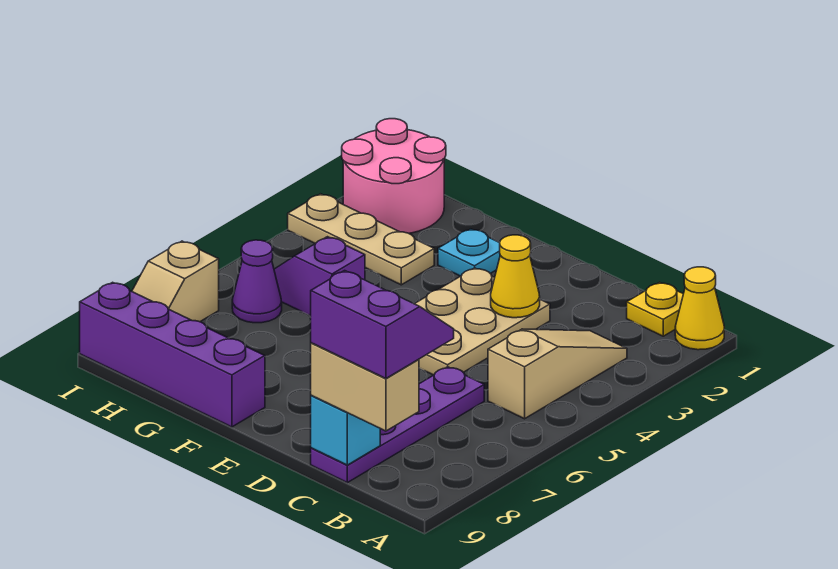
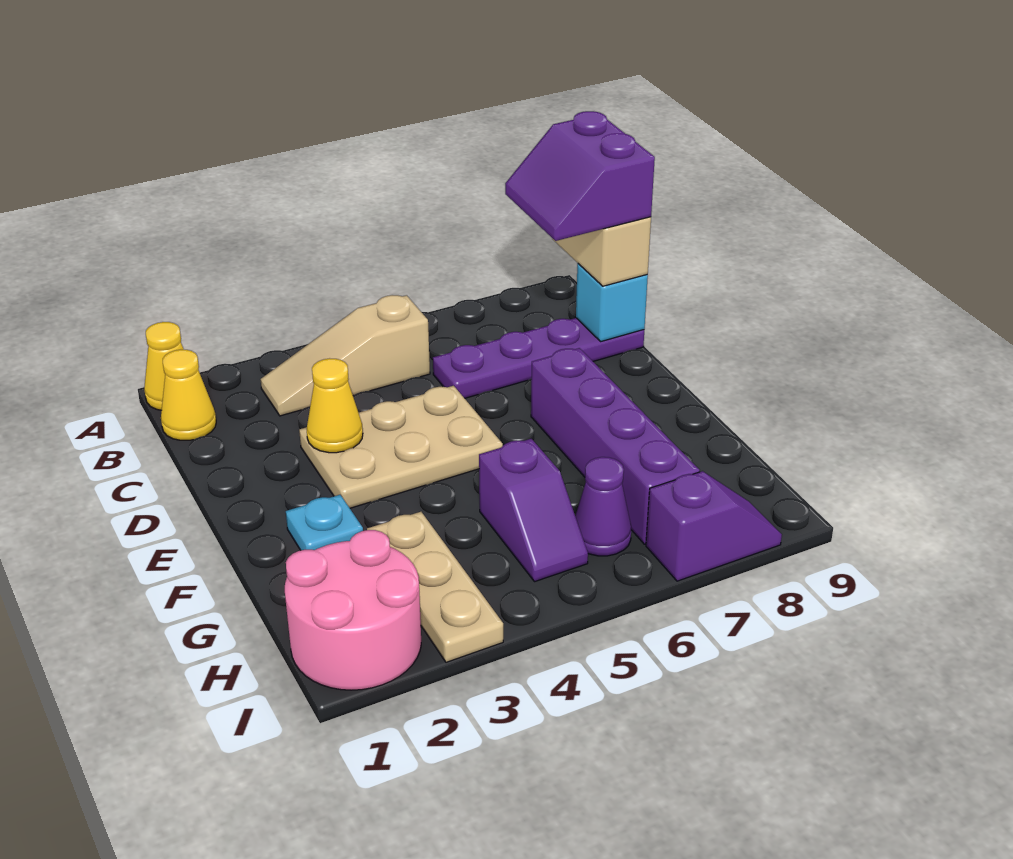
yellow plate B1 level 1 -> yellow cone B1 level 1
purple brick F9:I9 level 1 -> purple brick E7:H7 level 1
tan slope I7:I8 level 1 top 7 -> purple slope I7:I8 level 1 top 7

